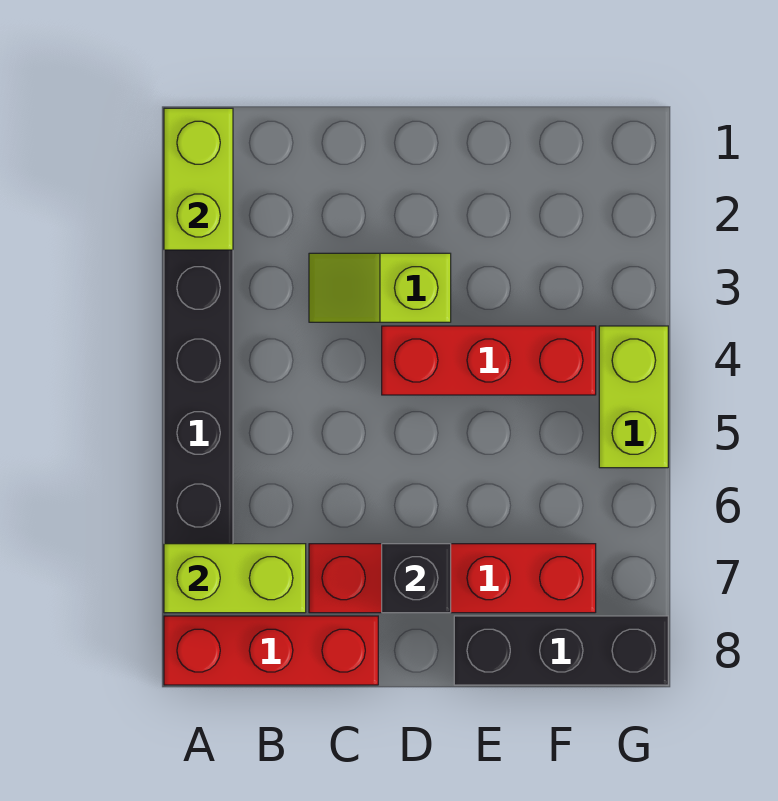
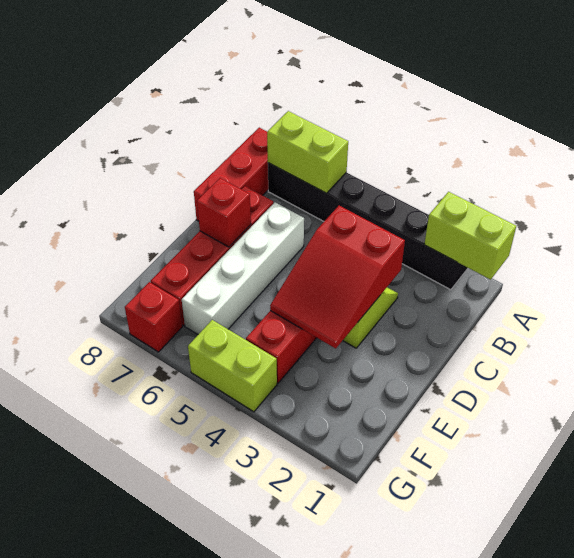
lime brick A7:B7 level 2 -> lime brick A6:A7 level 2
none -> red slope C3:E4 level 2 top C
none -> white brick C6:F6 level 1
black brick D7 level 2 -> red brick D7 level 2
black brick E8:G8 level 1 -> none
none -> red brick G7 level 1

